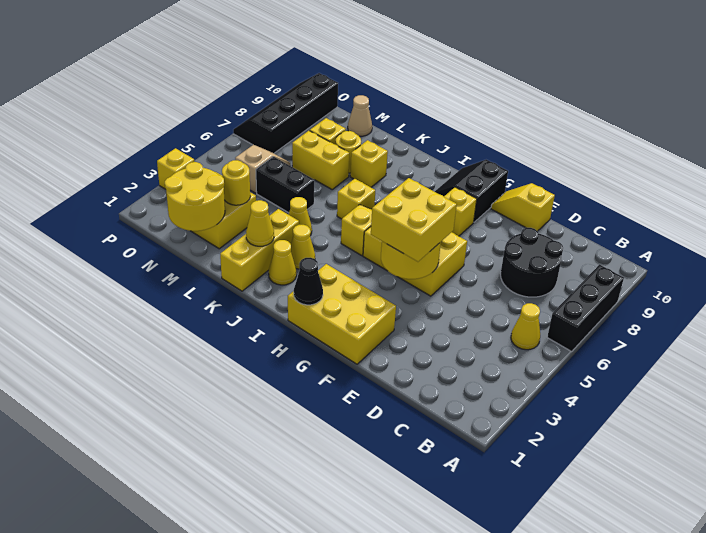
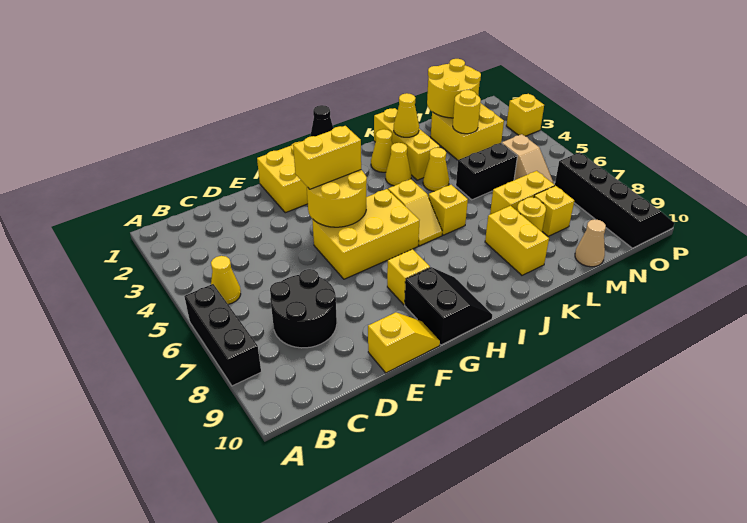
yellow brick F4:G5 level 3 -> yellow brick F4:G4 level 3
yellow brick K8 level 1 -> yellow brick K8:K9 level 1

